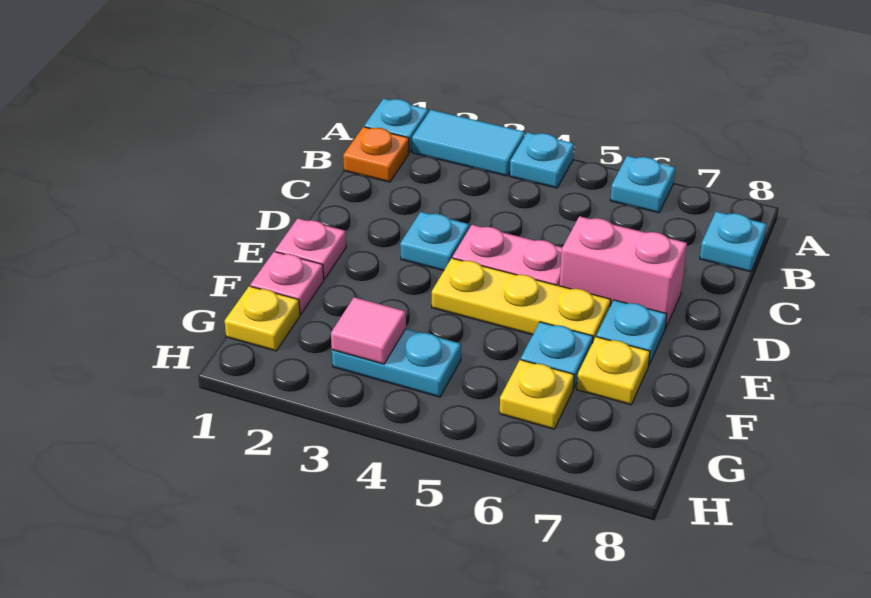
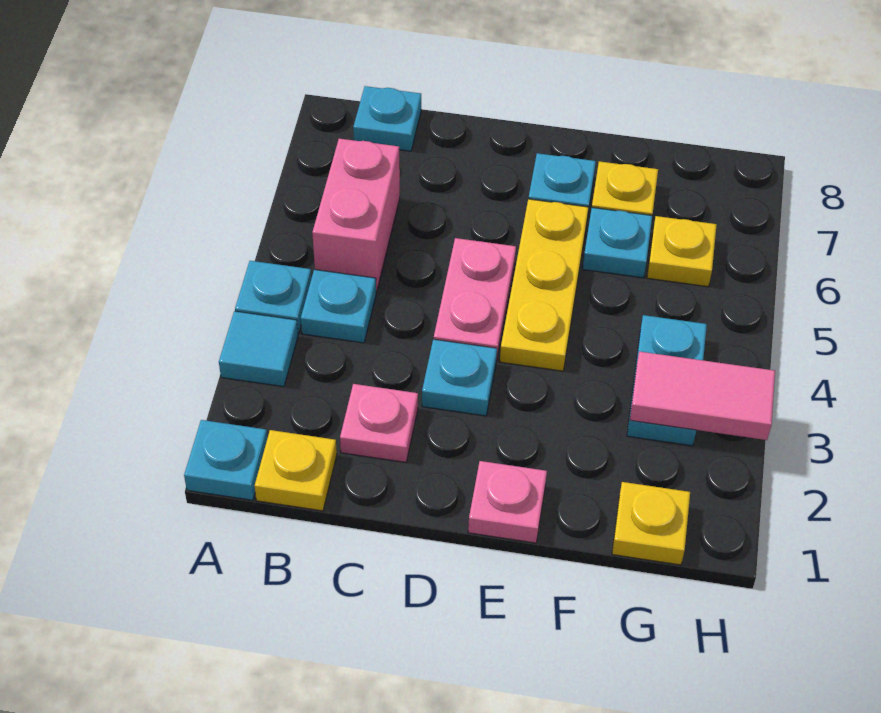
cyan tile A2:A3 level 1 -> cyan tile A3 level 1
cyan plate A6 level 1 -> cyan plate B4 level 1
orange plate B1 level 1 -> yellow plate B1 level 1
pink brick D6:D7 level 1 -> pink brick B5:B6 level 1
pink plate F1 level 1 -> pink plate C2 level 1
pink tile G3 level 2 -> pink tile G3:H3 level 2

